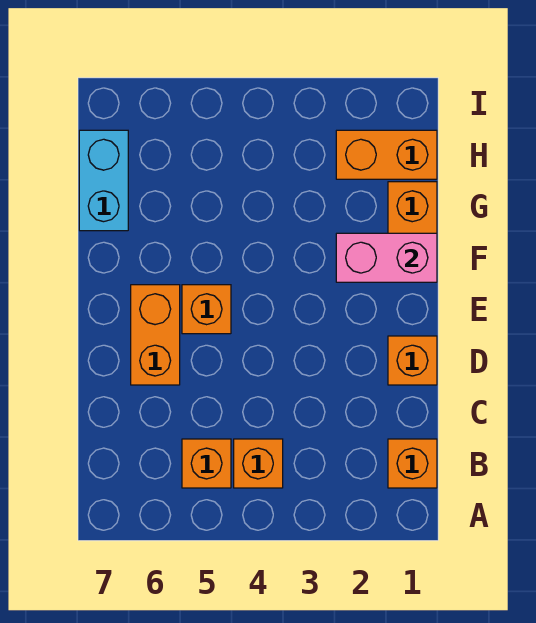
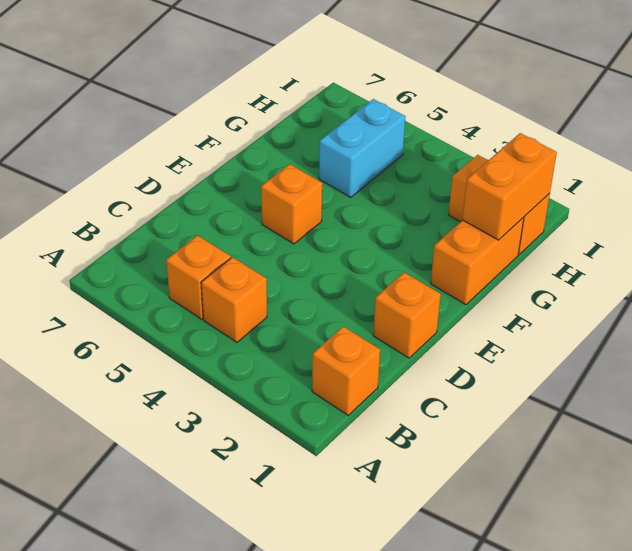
orange brick D6:E6 level 1 -> orange brick G1:H1 level 2
pink brick F1:F2 level 2 -> none
cyan brick G7:H7 level 1 -> cyan brick G5:H5 level 1

